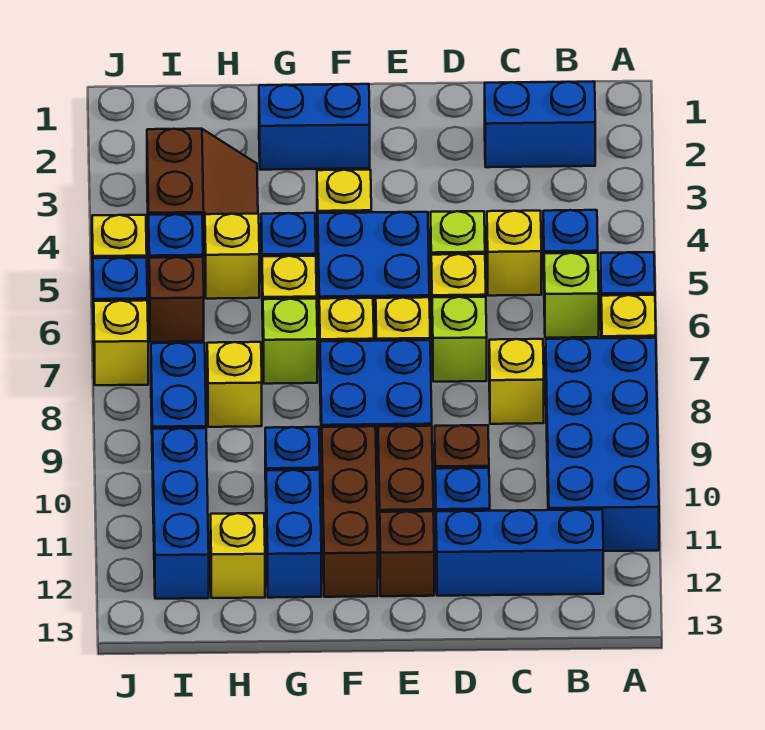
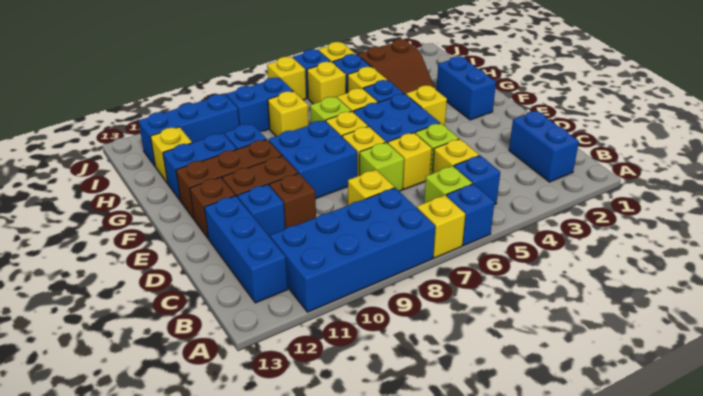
brown brick I6 level 1 -> yellow brick I6 level 1

